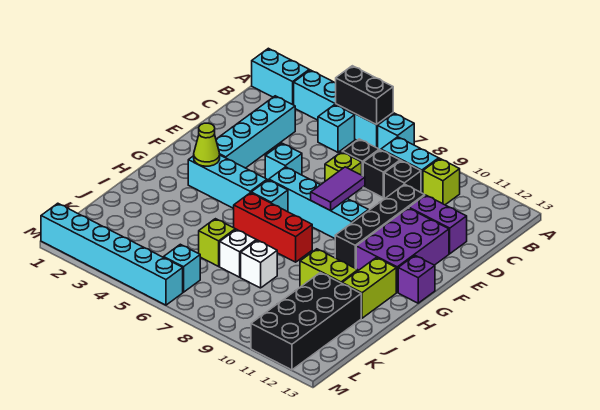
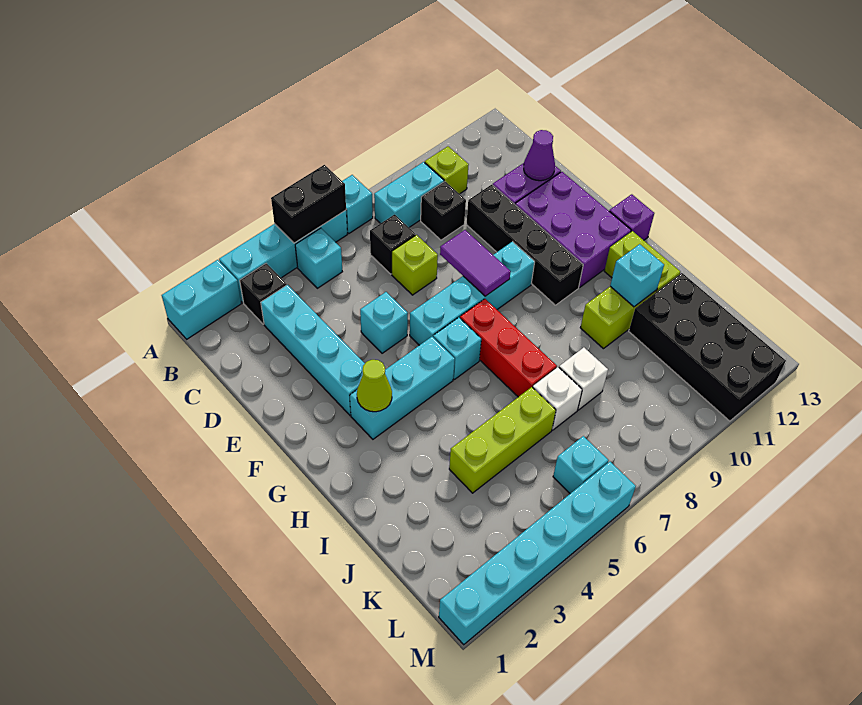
black brick C8 level 1 -> black brick B3 level 1
none -> purple cone D12 level 2
red brick H6:H8 level 1 -> red brick G7:I7 level 1
none -> cyan brick I11 level 2
lime brick J6 level 1 -> lime brick J4:J6 level 1

